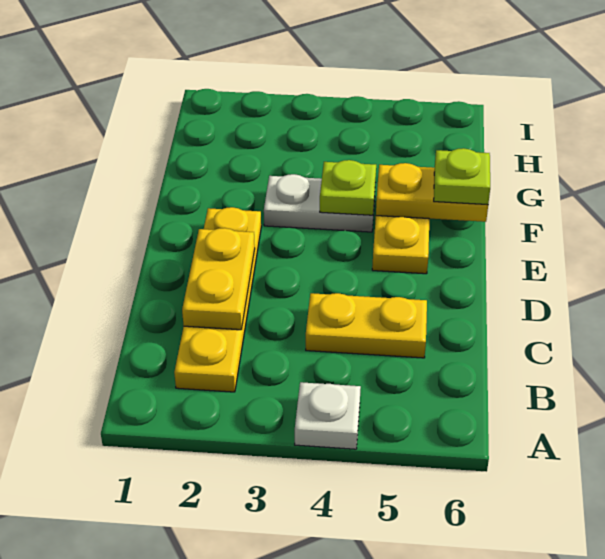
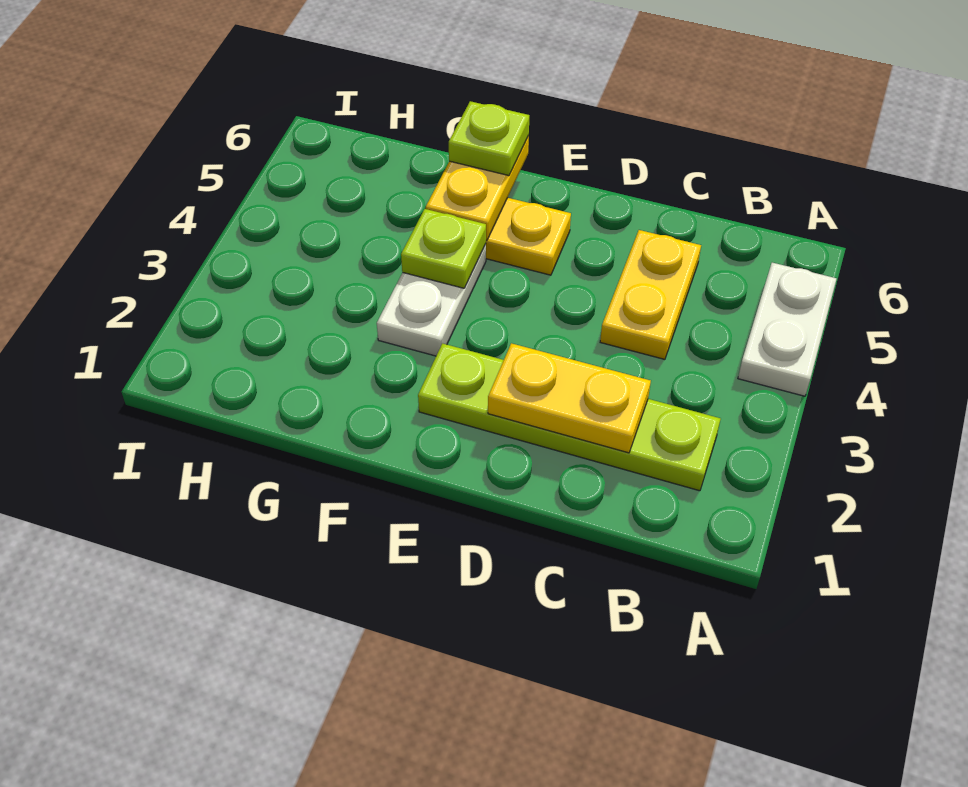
white plate A4 level 1 -> white plate A4:A5 level 1
yellow plate B2:E2 level 1 -> lime plate B2:E2 level 1

